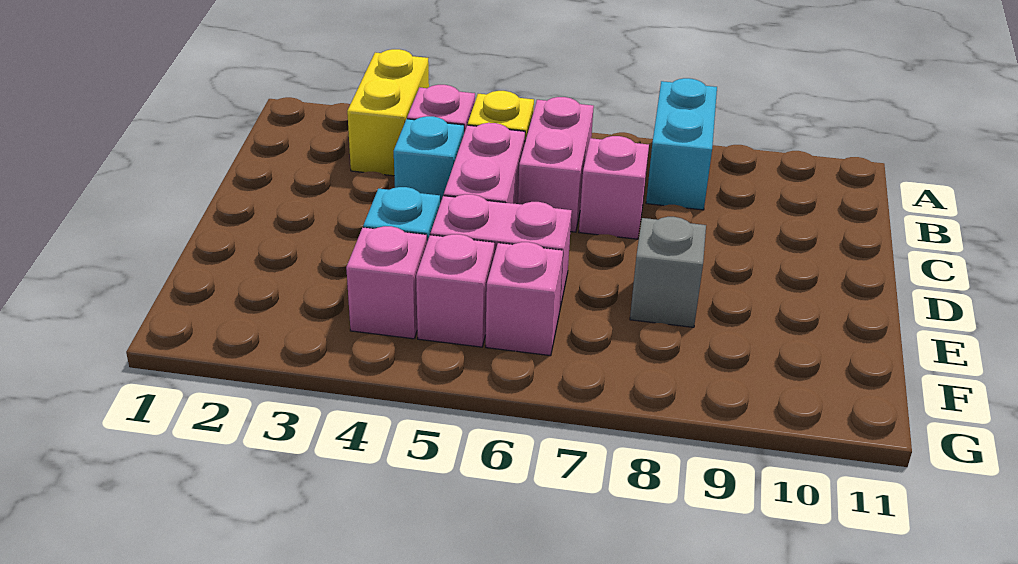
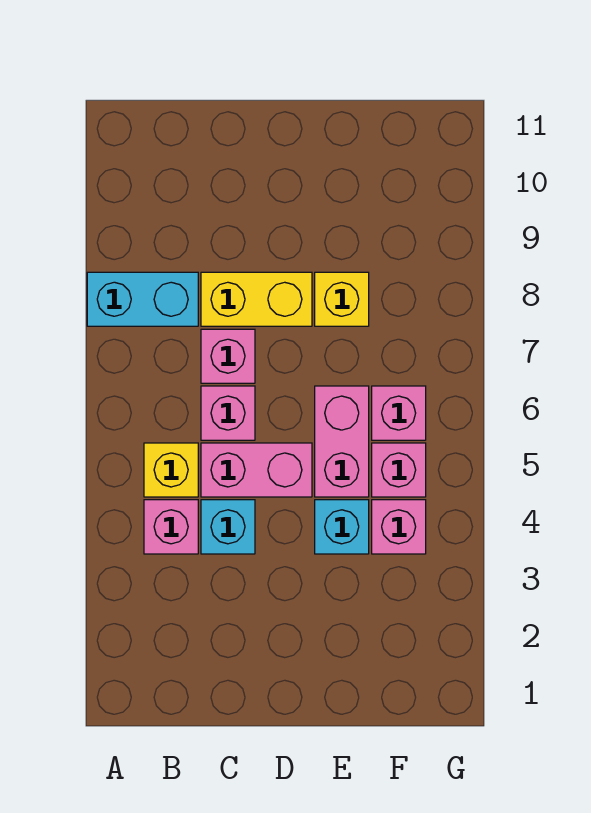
yellow brick A3:B3 level 1 -> yellow brick C8:D8 level 1
pink brick B6:C6 level 1 -> pink brick C6 level 1
grey brick E8 level 1 -> yellow brick E8 level 1

